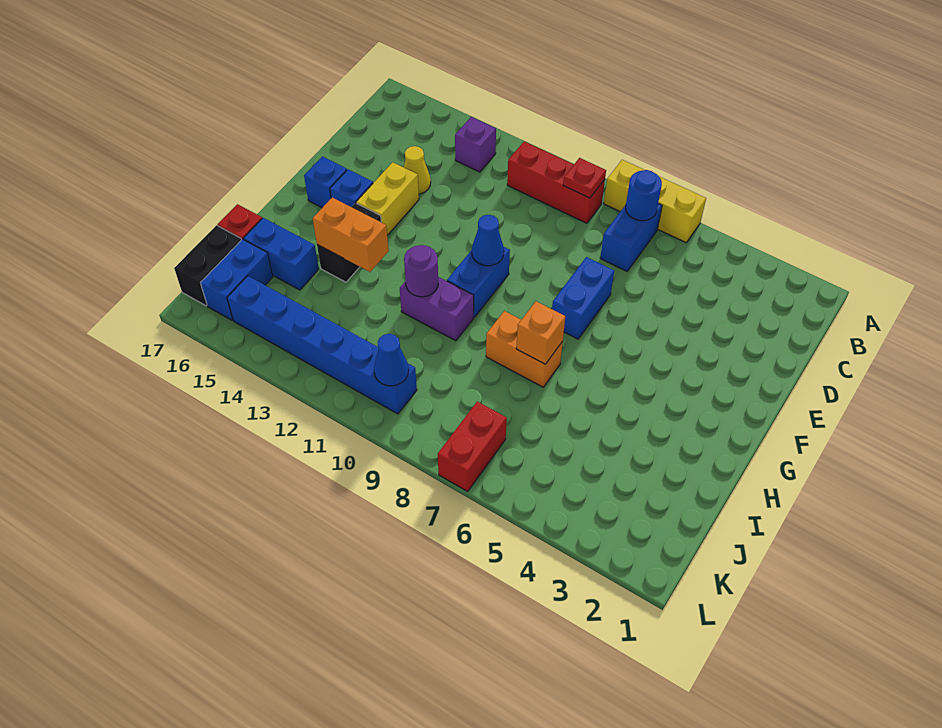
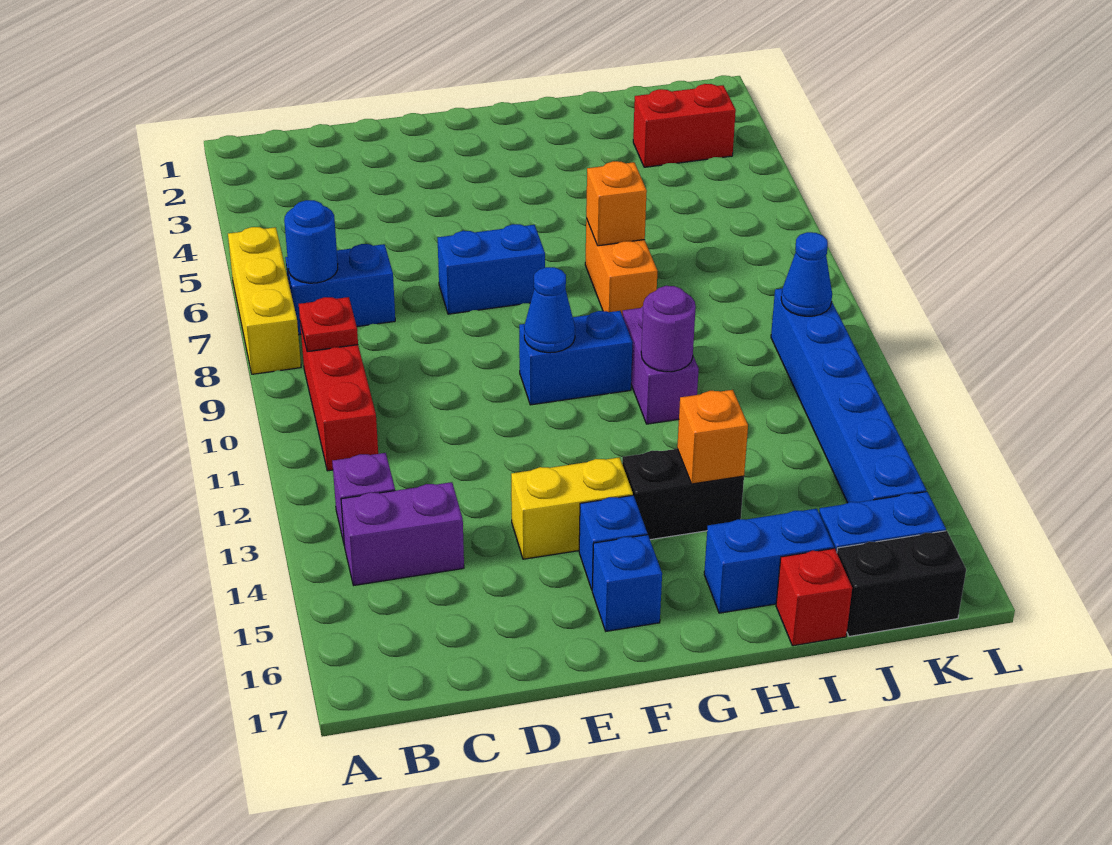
none -> purple brick B14:C14 level 1
yellow cone D14 level 1 -> none
orange brick H13:H14 level 2 -> orange brick H14 level 2
blue brick I15:I16 level 1 -> blue brick H16:I16 level 1
red brick K7:L7 level 1 -> red brick J3:K3 level 1

